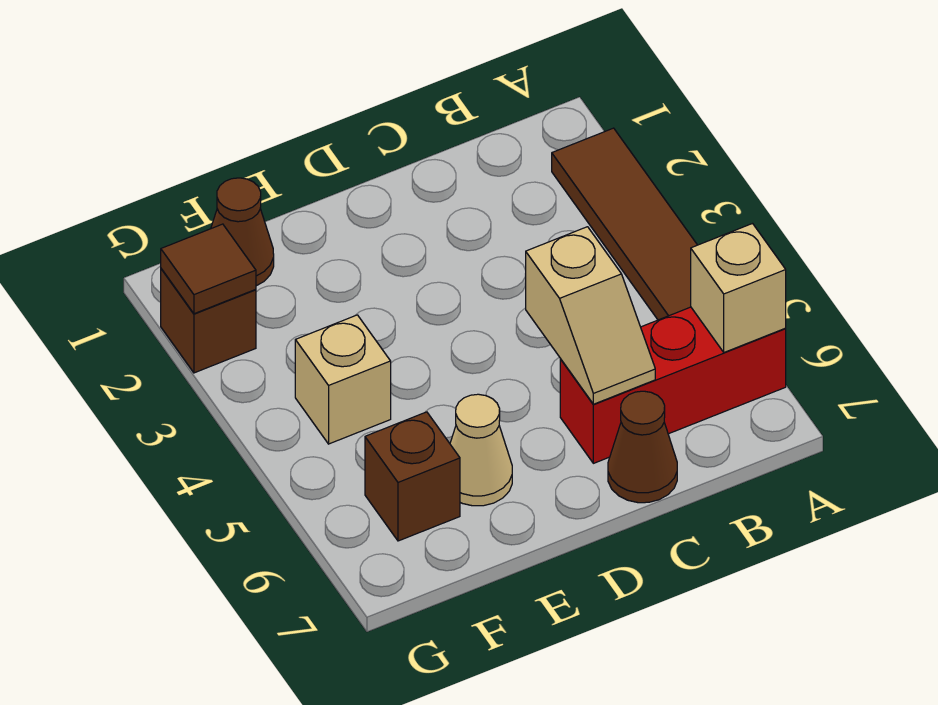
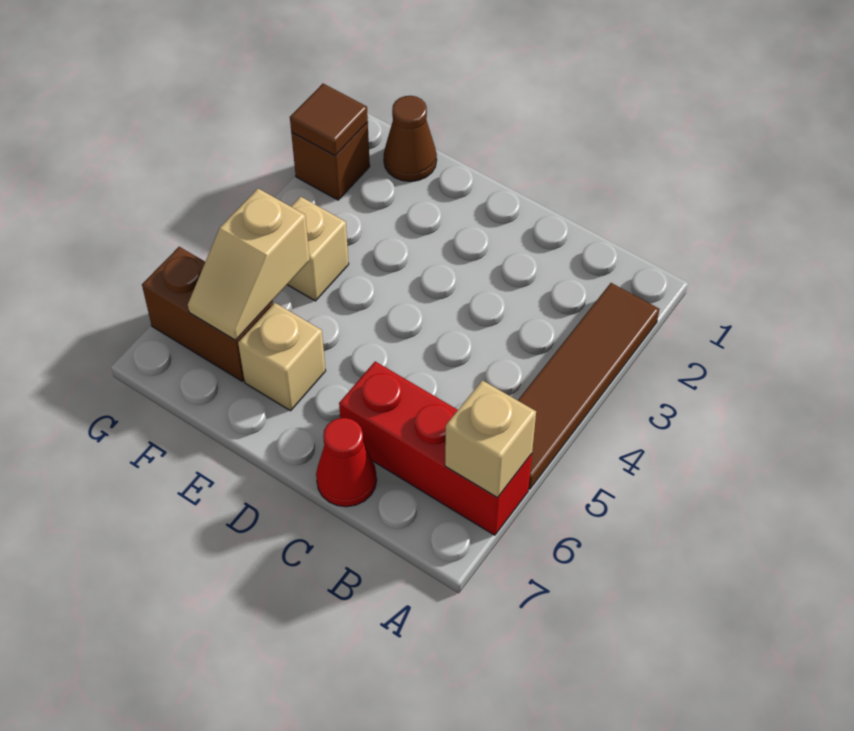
tan slope C5:C6 level 2 top 5 -> tan slope F5:F6 level 2 top 5
brown cone C7 level 1 -> red cone C7 level 1
tan cone E6 level 1 -> tan brick E6 level 1
brown brick F6 level 1 -> brown brick F6:G6 level 1

